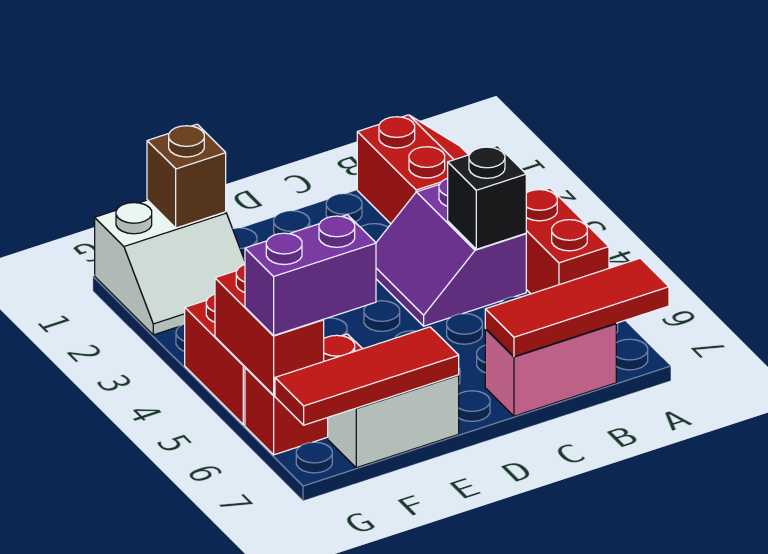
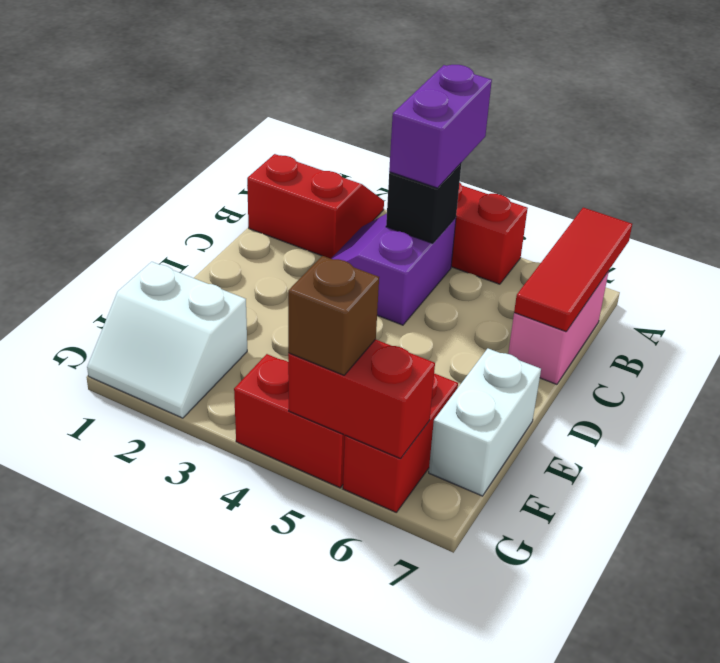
purple slope B3:C4 level 1 top B -> purple slope B3:C4 level 1 top 4
red tile E7:G7 level 2 -> none
white slope F1:G2 level 1 top 1 -> white slope F1:G2 level 1 top F
brown brick F1 level 2 -> brown brick G5 level 3
purple brick F6:G6 level 3 -> purple brick A4:B4 level 3

